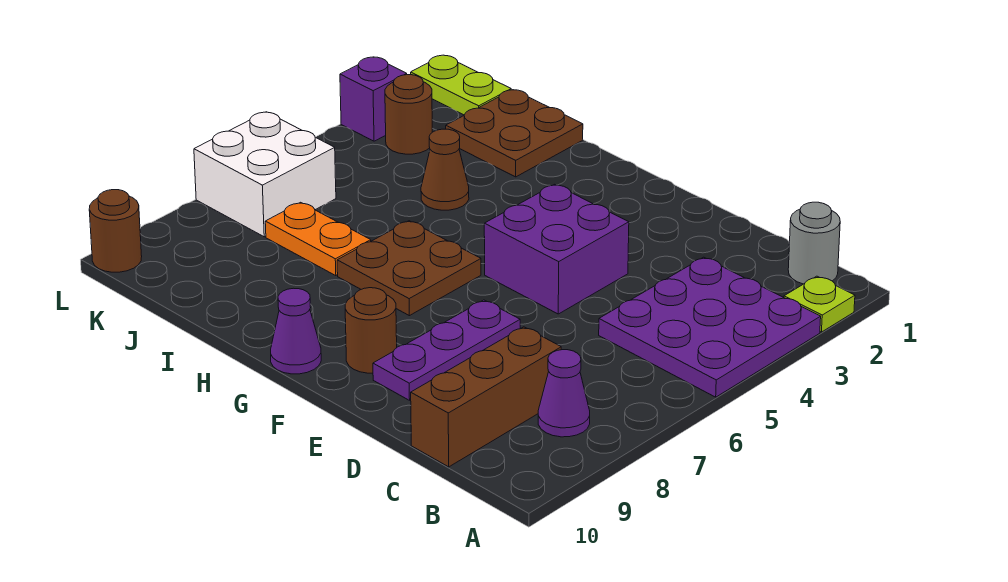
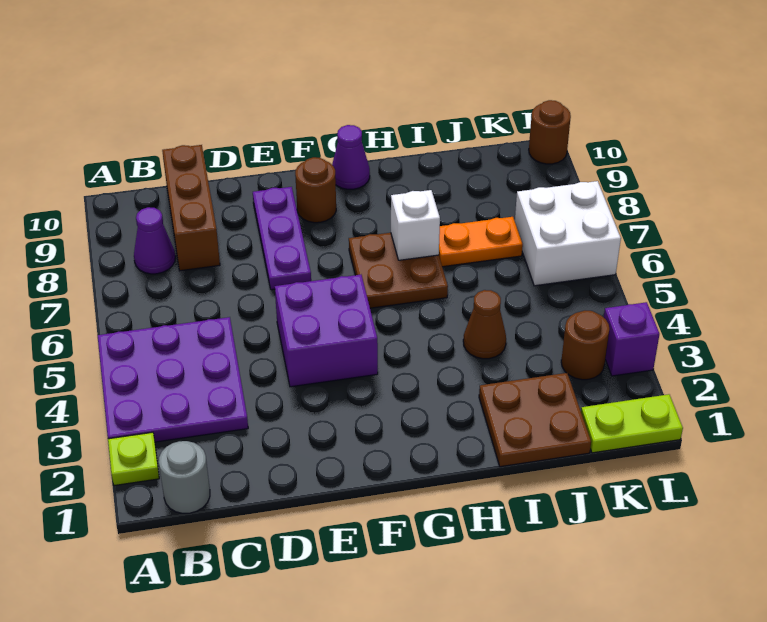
none -> white brick H7 level 2

